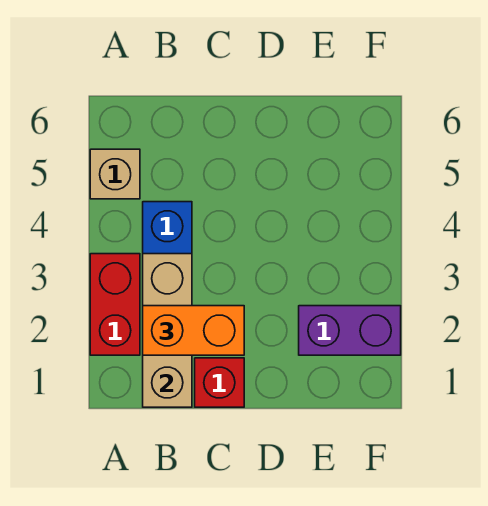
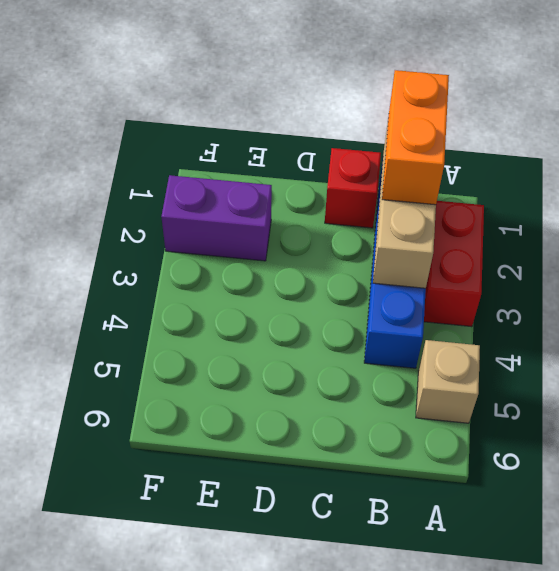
orange brick B2:C2 level 3 -> orange brick B1:B2 level 3

